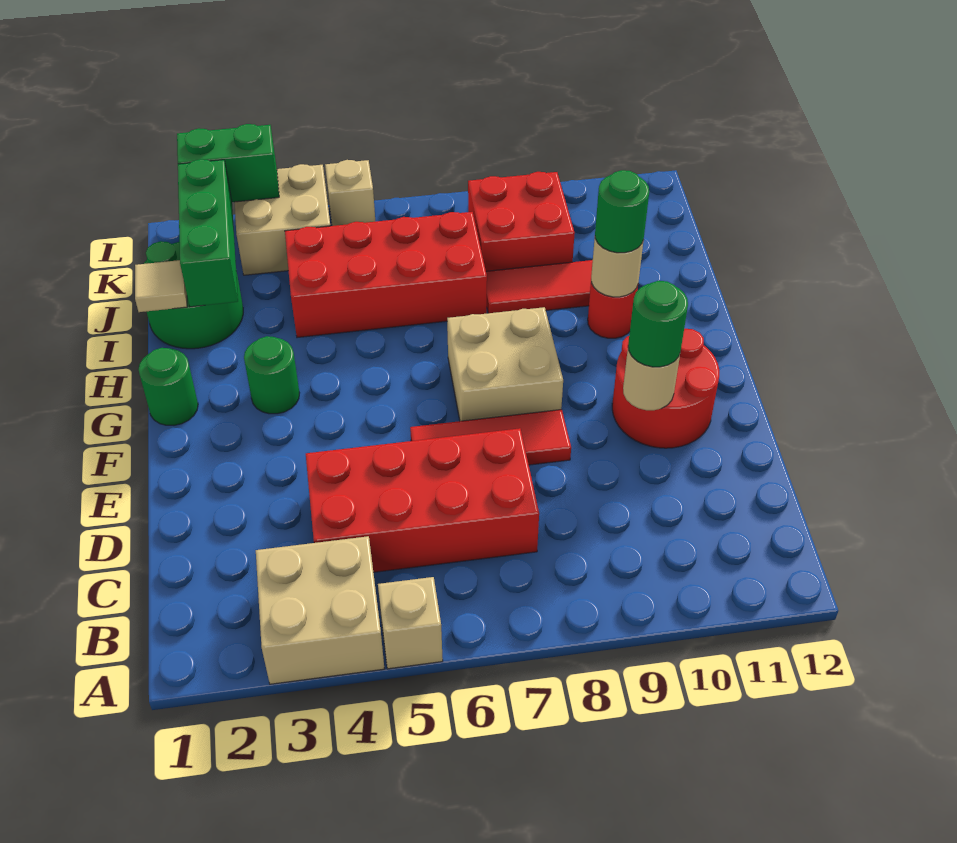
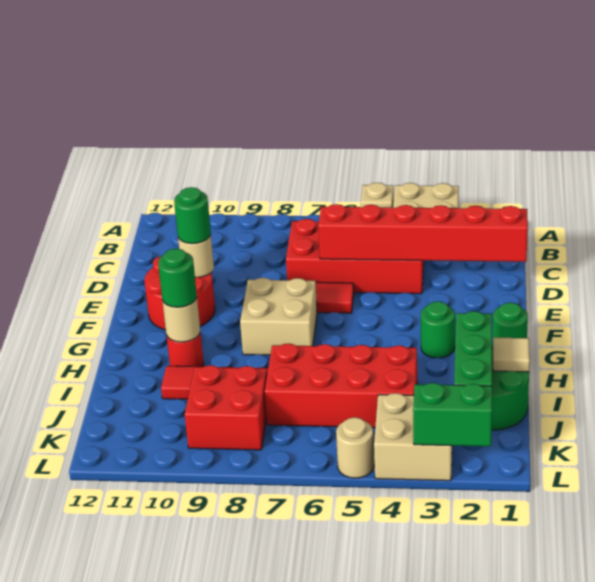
none -> red brick D1:D6 level 2
tan brick L5 level 1 -> tan round brick L5 level 1

